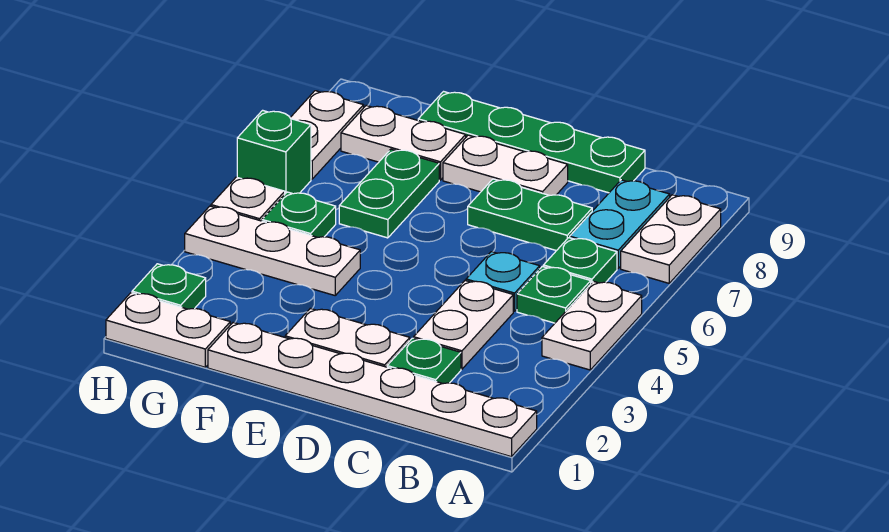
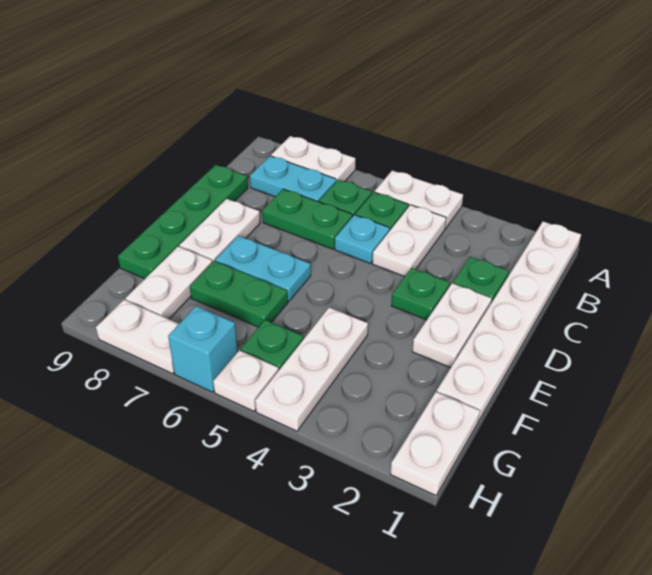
white plate C3:C4 level 1 -> white plate B4:C4 level 1
green plate C7:D7 level 1 -> green plate C6:C7 level 1
none -> cyan plate E6:E7 level 1
green plate H2 level 1 -> green plate D3 level 1
green brick H6 level 1 -> cyan brick H6 level 1

